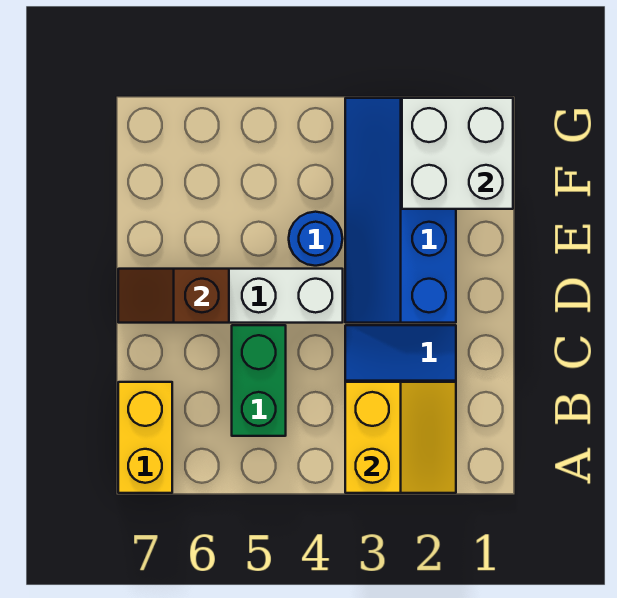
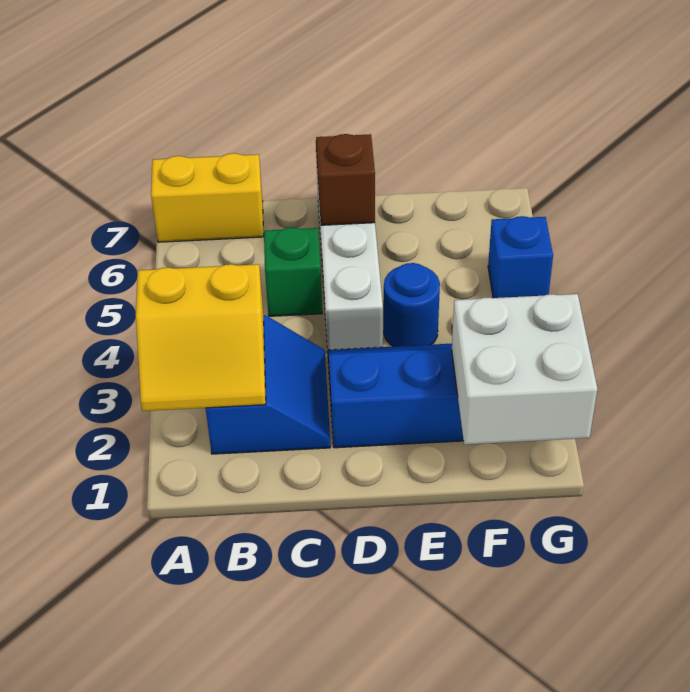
green brick B5:C5 level 1 -> green brick C5 level 1
none -> blue brick G5 level 1

